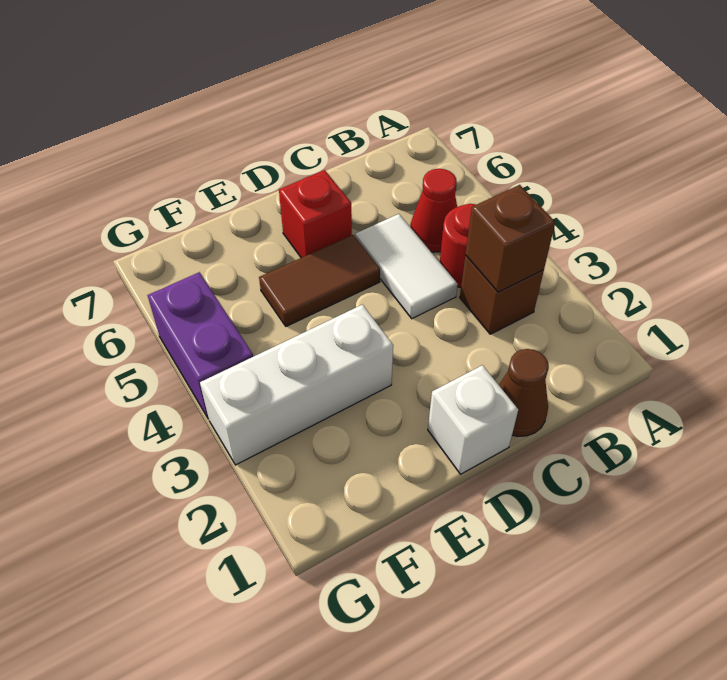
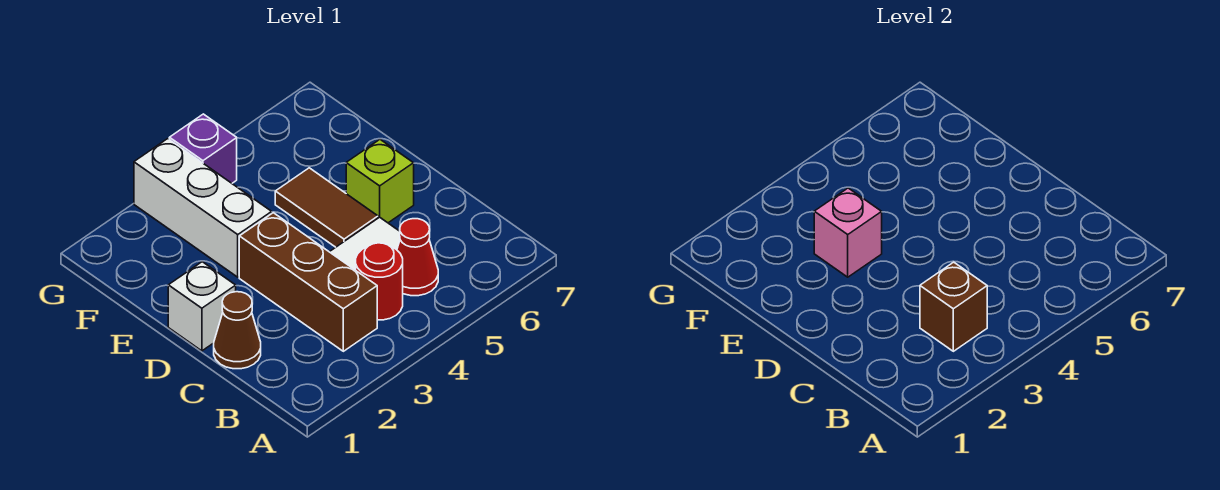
brown brick B3 level 1 -> brown brick B3:D3 level 1
red brick D6 level 1 -> lime brick D6 level 1
none -> pink brick E3 level 2
purple brick G4:G5 level 1 -> purple brick G4 level 1

